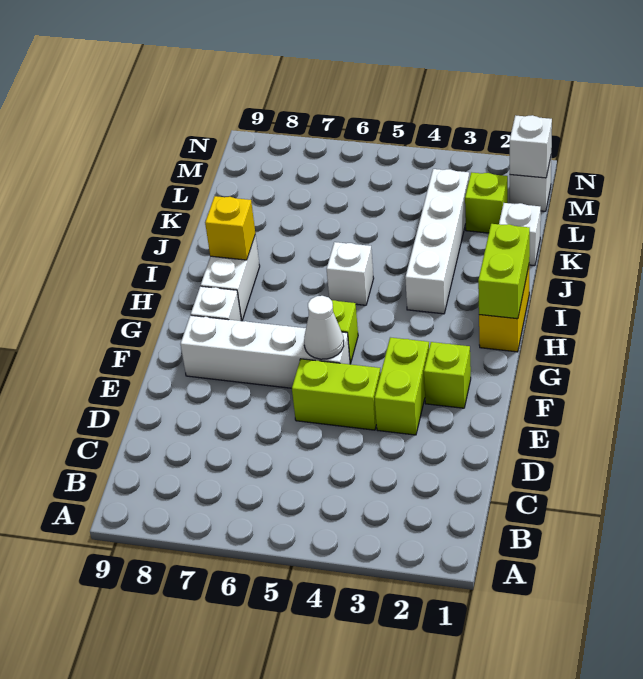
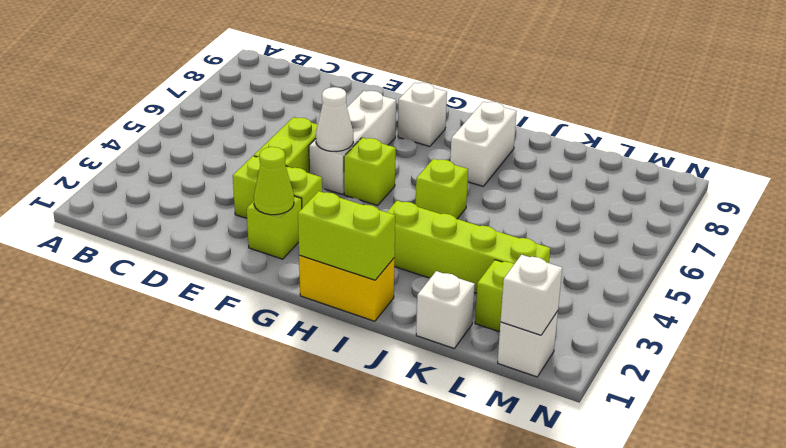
none -> lime cone F2 level 2
white brick F5:F8 level 1 -> white brick F5:F7 level 1
white brick H8:I8 level 1 -> white brick I7:I8 level 1
white brick I3:L3 level 1 -> lime brick I3:L3 level 1
white brick I5 level 1 -> lime brick I5 level 1
yellow brick I8 level 2 -> none

